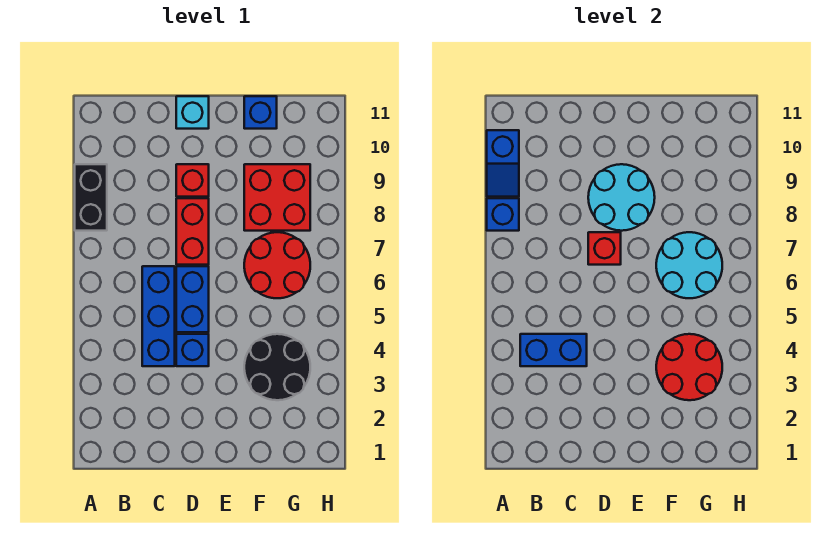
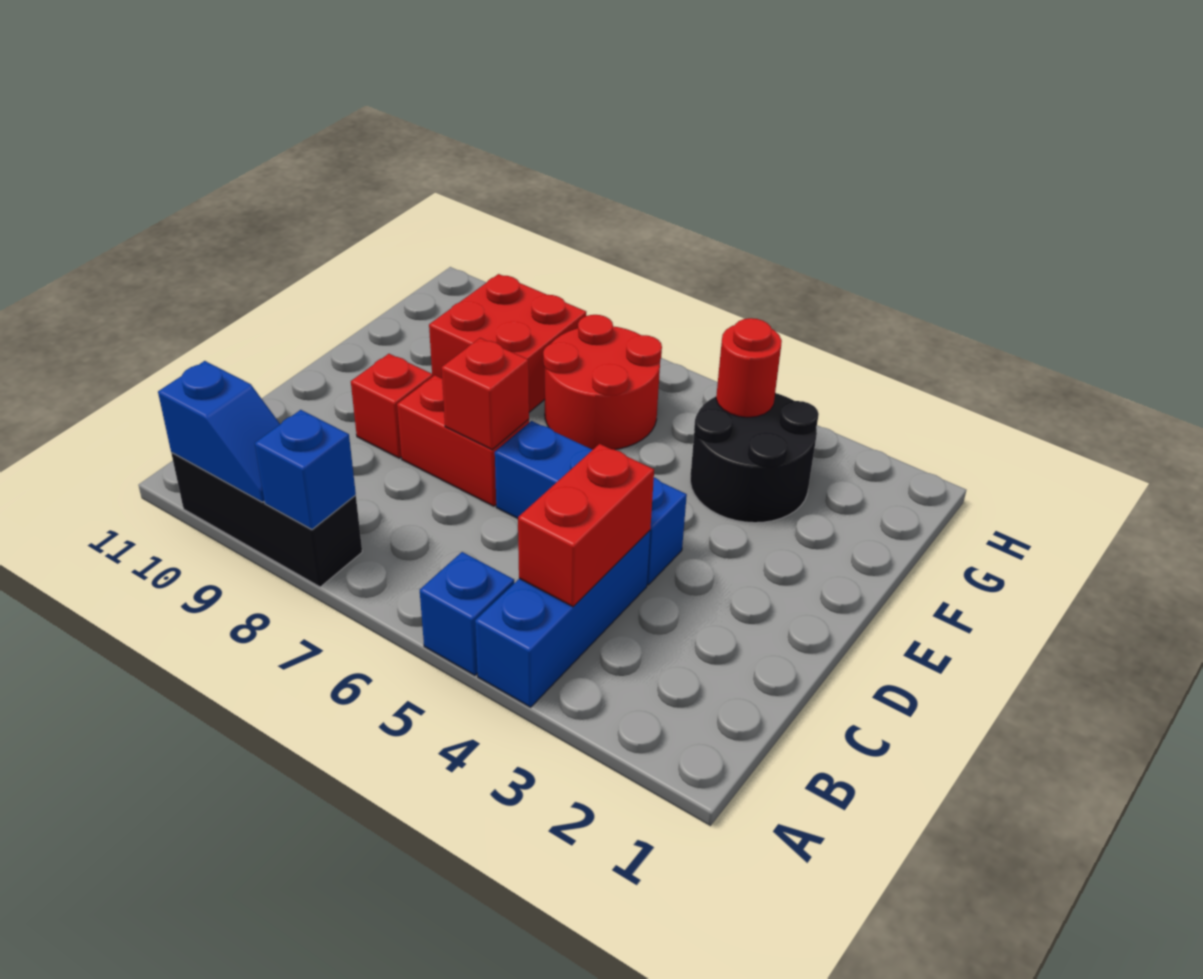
black brick A8:A9 level 1 -> black brick A8:A10 level 1
blue brick B4:C4 level 2 -> red brick B4:C4 level 2
blue brick C4:C6 level 1 -> blue brick A4:C4 level 1
cyan round brick D8:E9 level 2 -> none
cyan brick D11 level 1 -> none
red round brick F3:G4 level 2 -> red round brick G4 level 2
cyan round brick F6:G7 level 2 -> none
blue brick F11 level 1 -> blue brick A5 level 1

